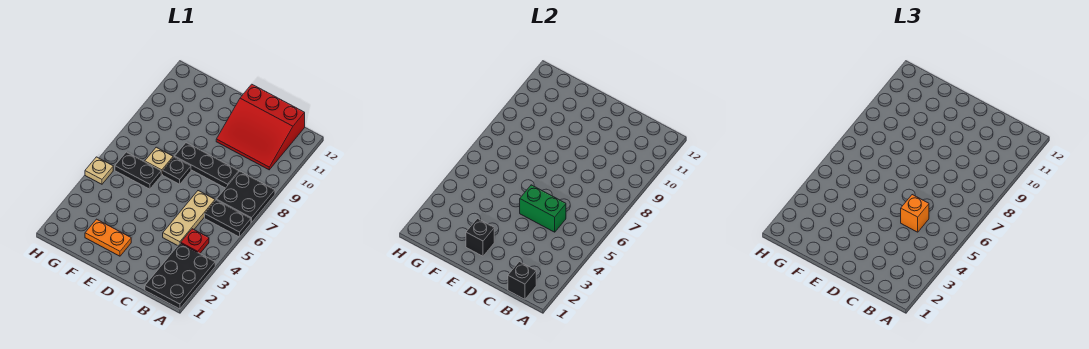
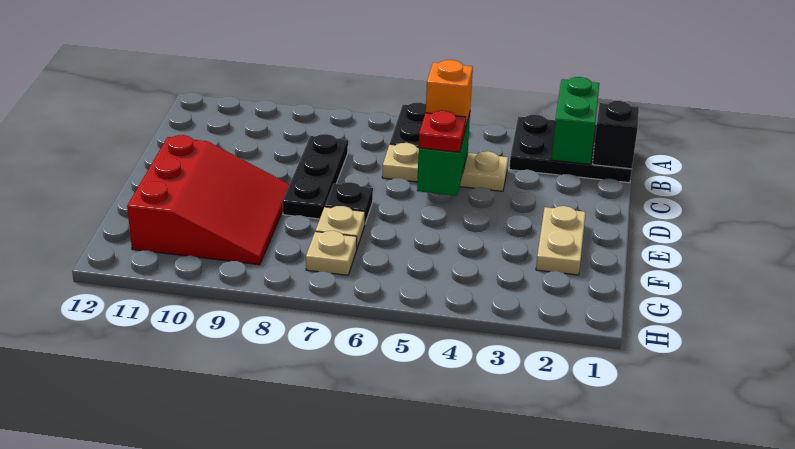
none -> green brick A2:B2 level 2
black plate A7:B8 level 1 -> none
red plate B4 level 1 -> red plate D5 level 3
red slope B10:D12 level 1 top 12 -> red slope E9:G11 level 1 top 11
orange plate E2:F2 level 1 -> tan plate E2:F2 level 1
black brick E2 level 2 -> none
black plate F6:G6 level 1 -> none
tan plate H5 level 1 -> tan plate G7 level 1

